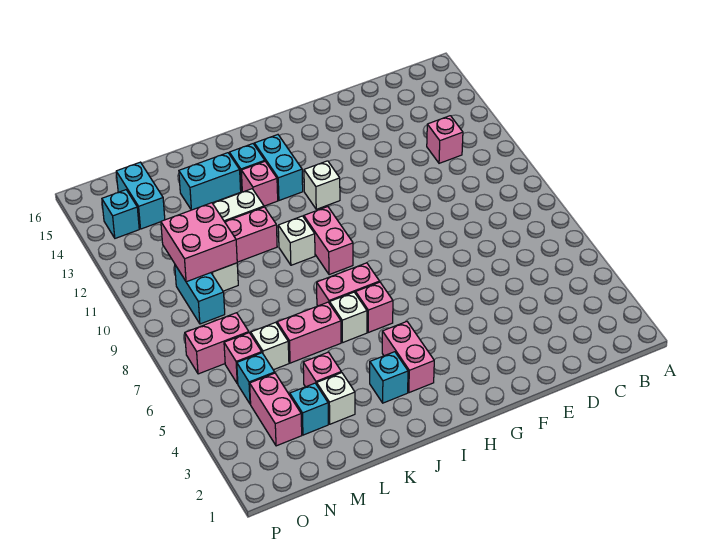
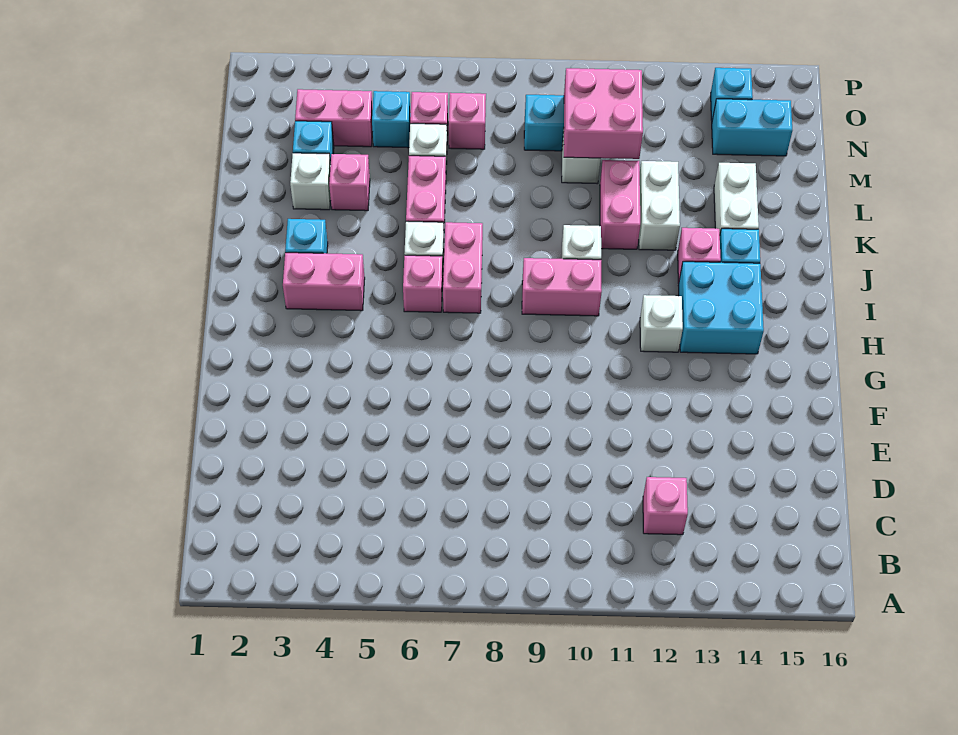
cyan brick I13:I14 level 1 -> cyan brick H13:I14 level 1
cyan brick K14:L14 level 1 -> white brick K14:L14 level 1
pink brick N7:O7 level 1 -> pink brick N7 level 1

